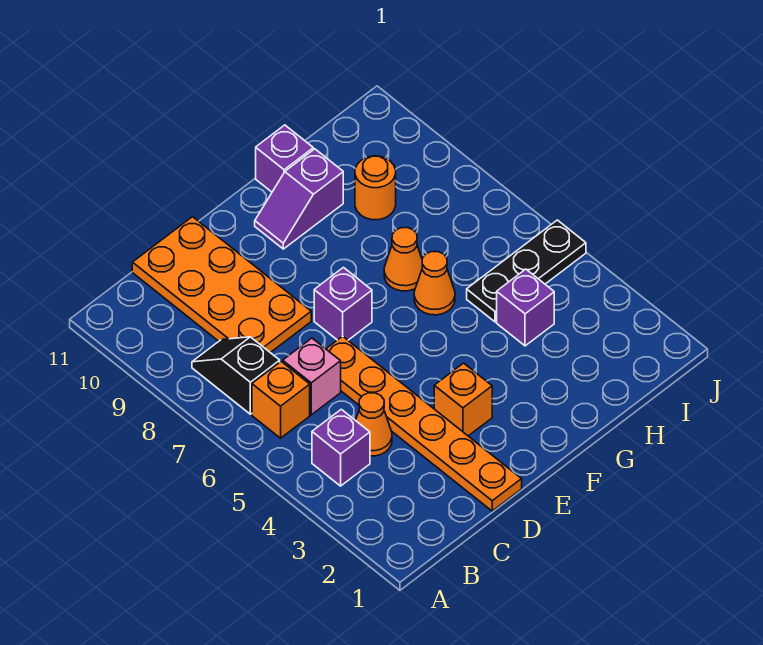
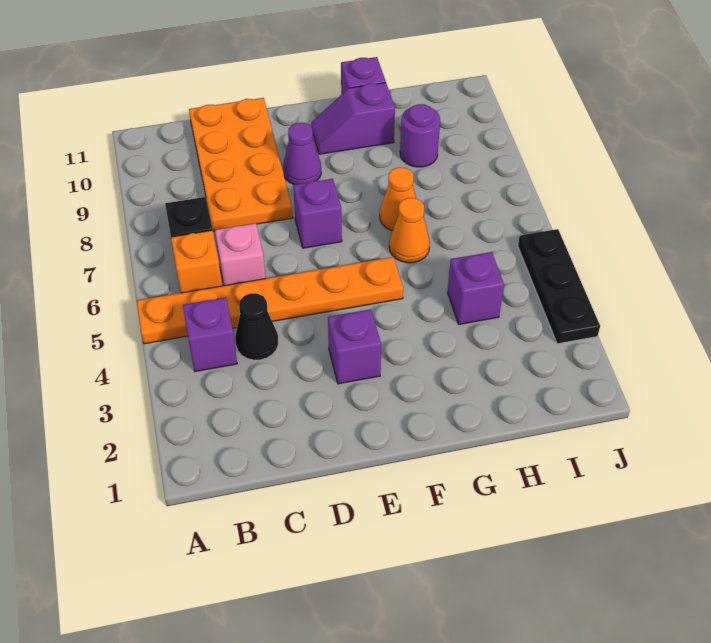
orange cone C4 level 1 -> black cone C4 level 1
orange plate D1:D6 level 1 -> orange plate A5:F5 level 1
orange brick E3 level 1 -> purple brick E3 level 1
none -> purple cone E9 level 1
black plate H5:J5 level 1 -> black plate J3:J5 level 1
orange round brick H9 level 1 -> purple round brick H9 level 1

